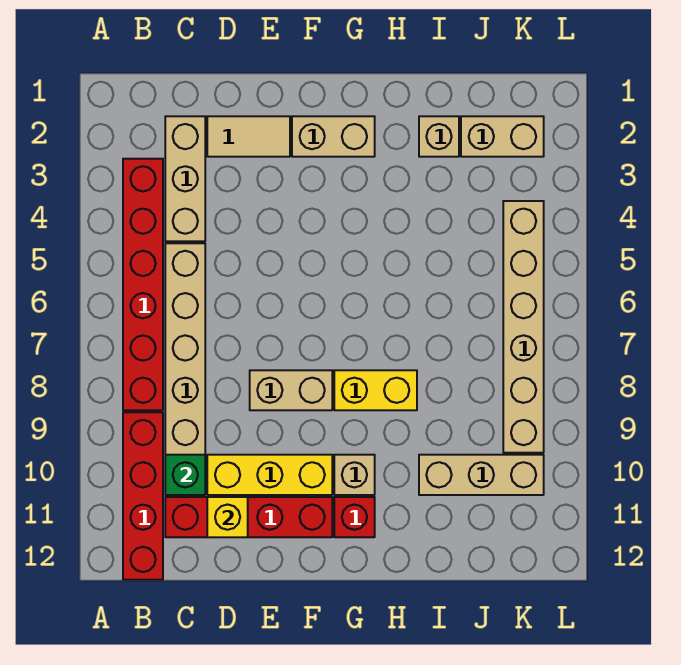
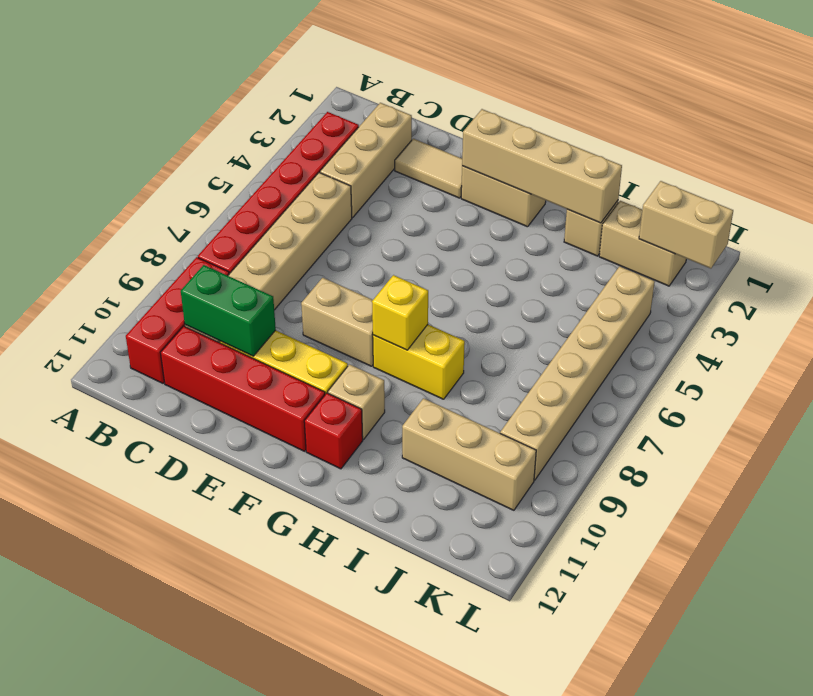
red brick B9:B12 level 1 -> red brick B9:B11 level 1
green brick C10 level 2 -> green brick C10:D10 level 2
yellow brick D11 level 2 -> yellow brick G8 level 2
none -> tan brick F2:I2 level 2
none -> tan brick K2:L2 level 2

